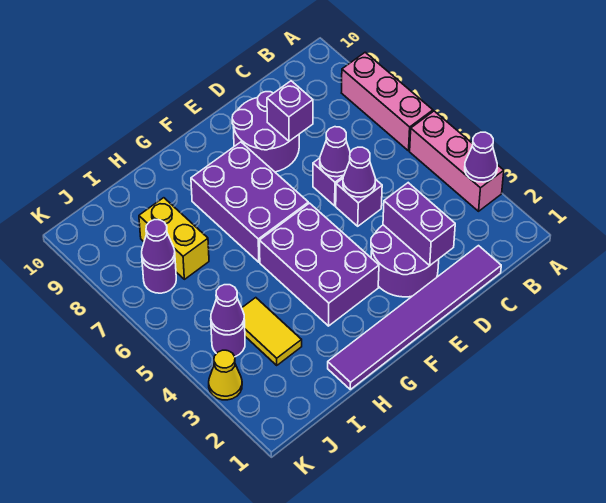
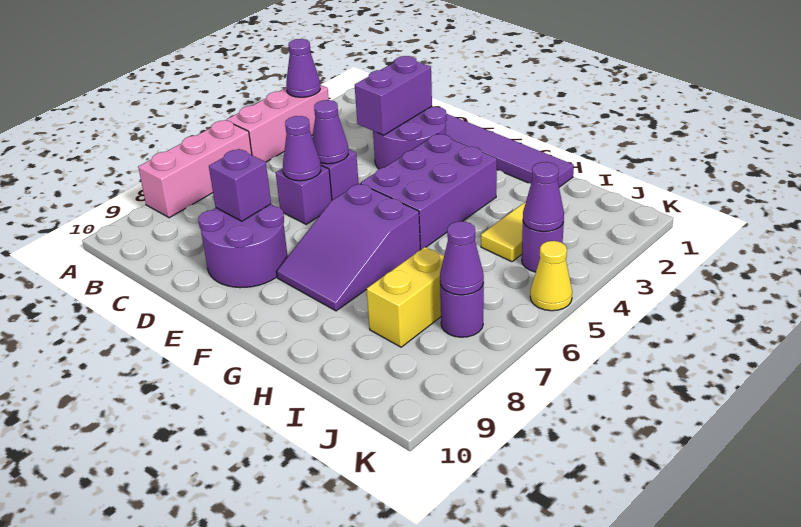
purple brick F6:G8 level 1 -> purple slope F6:G8 level 1 top 6
yellow cone K3 level 1 -> yellow cone K5 level 1

